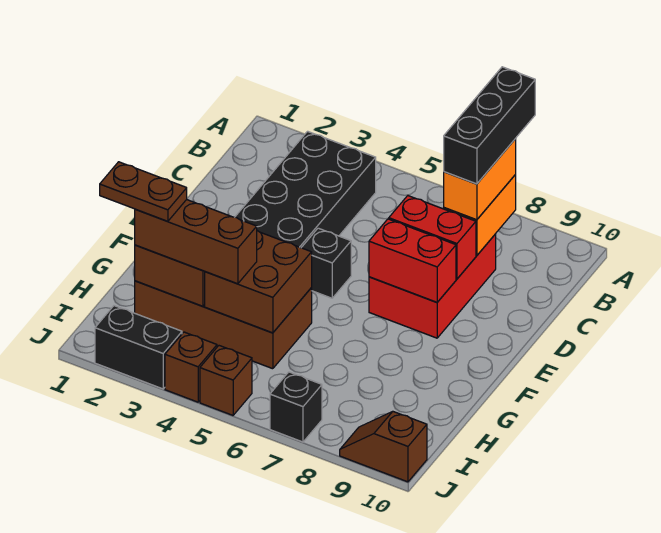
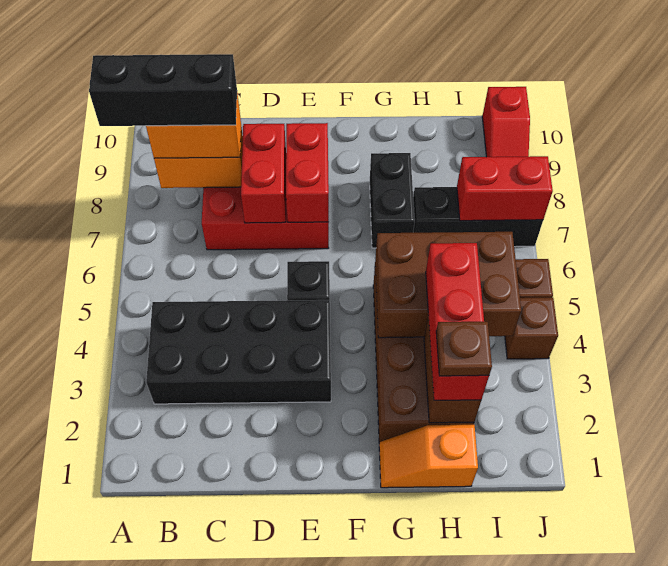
none -> orange slope G1:H1 level 1 top H
brown brick G4:H5 level 2 -> brown brick G4:I5 level 2
brown plate H1:H2 level 4 -> brown plate H2 level 4
brown brick H2:H4 level 3 -> red brick H2:H4 level 3
none -> red brick I7:J7 level 2
black brick J2:J3 level 1 -> black brick G7:G8 level 1
black brick J7 level 1 -> black brick H7:J7 level 1
brown slope J9:J10 level 1 top 10 -> red slope J9:J10 level 1 top 10

